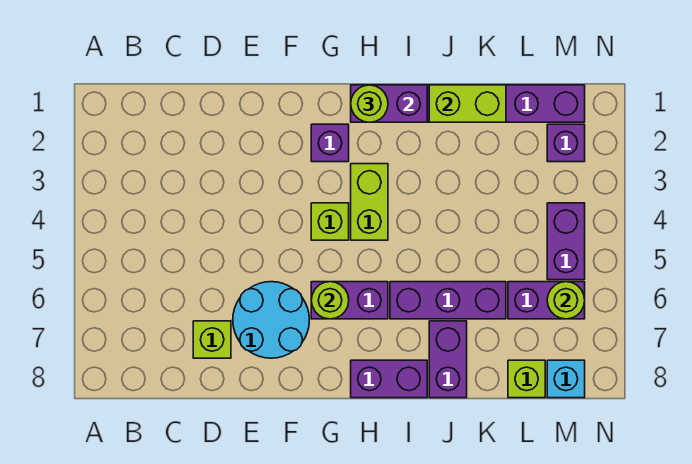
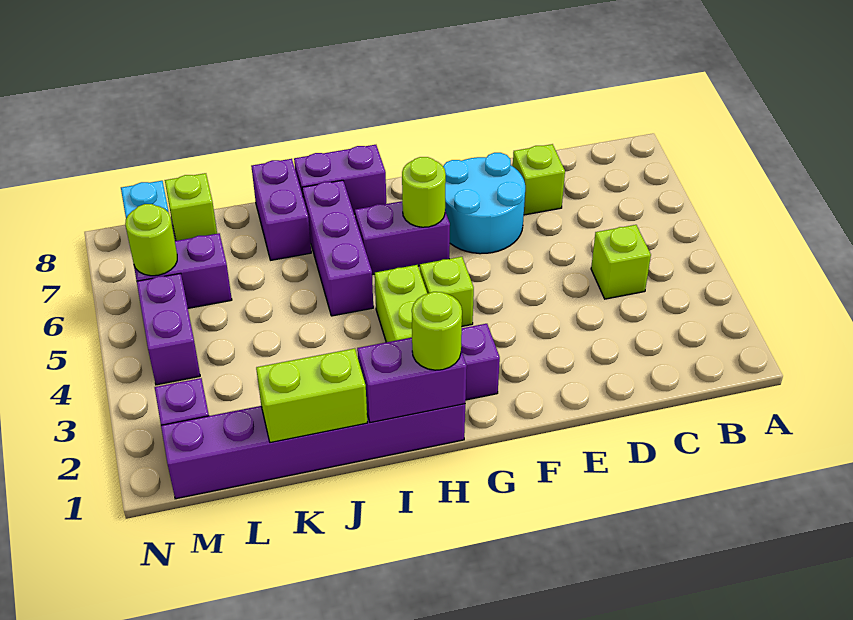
none -> lime brick C4 level 1
purple brick I6:K6 level 1 -> purple brick I5:I7 level 1

